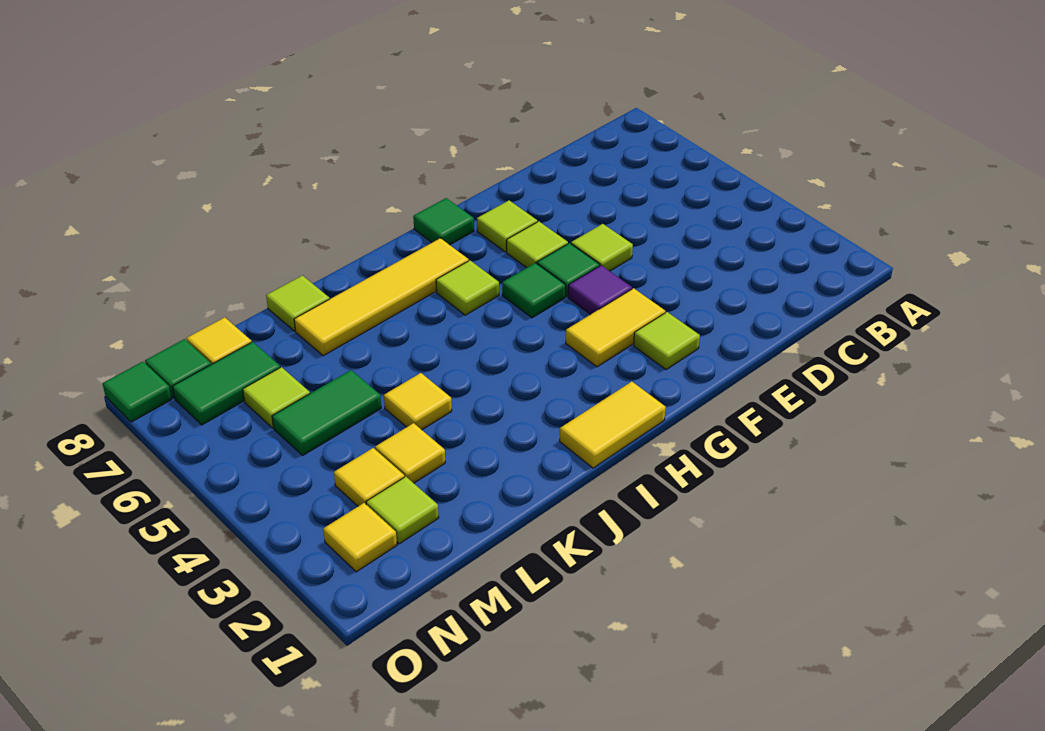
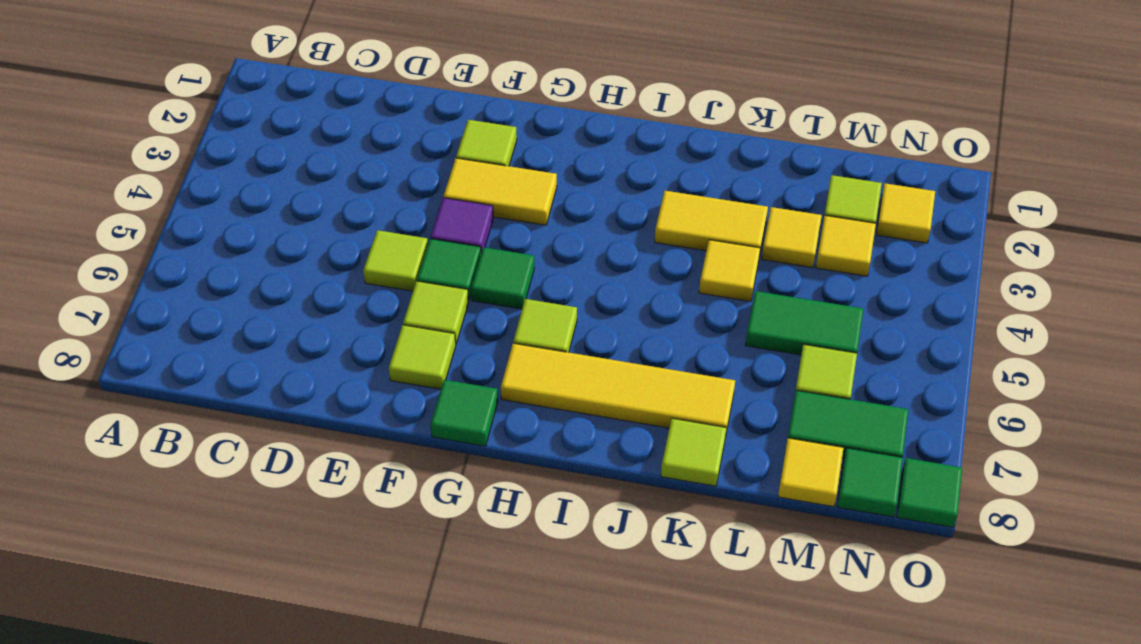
yellow tile H1:I1 level 1 -> yellow tile J3:K3 level 1

